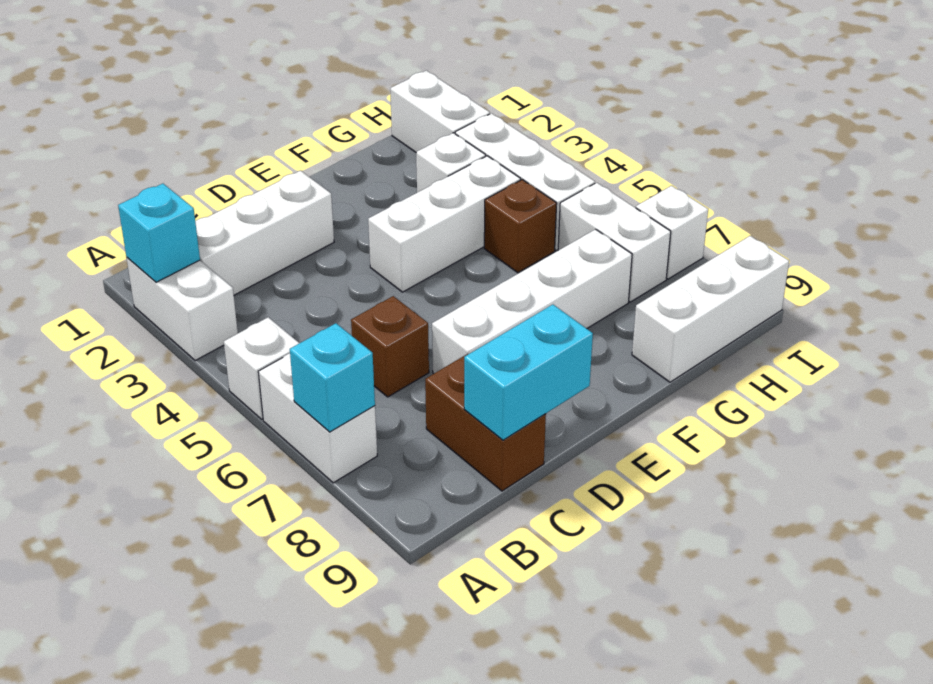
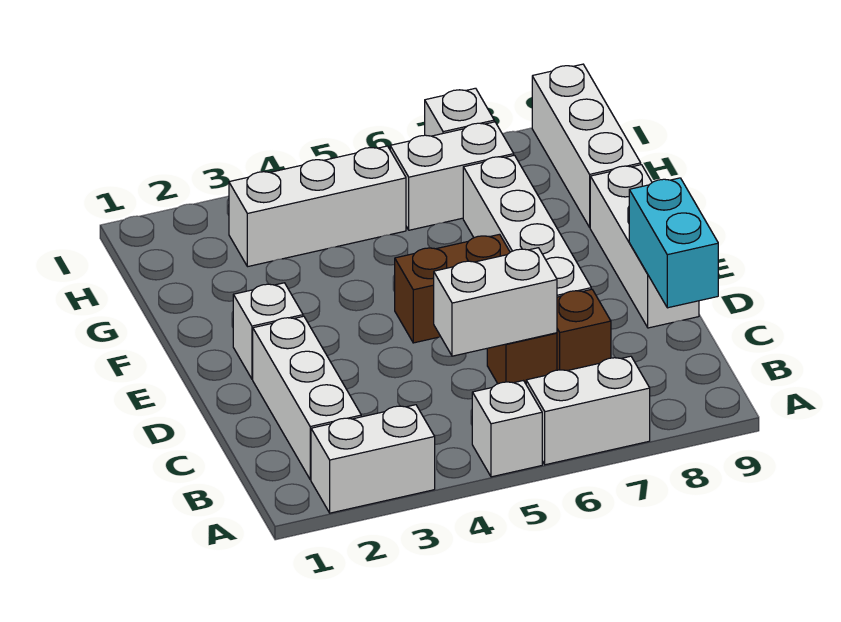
cyan brick A2 level 2 -> none
cyan brick A7 level 2 -> none
brown brick C8:C9 level 1 -> brown brick E5:E6 level 1
white brick E4:G4 level 1 -> white brick D9:F9 level 1
white brick G3 level 1 -> white brick E2 level 1
brown brick G5 level 1 -> brown brick C7 level 1
white brick H1:H2 level 1 -> white brick C5:C6 level 2

